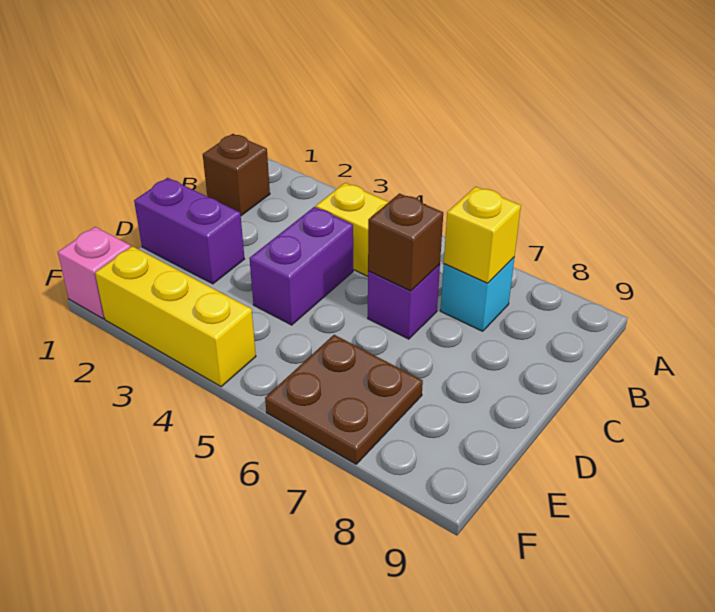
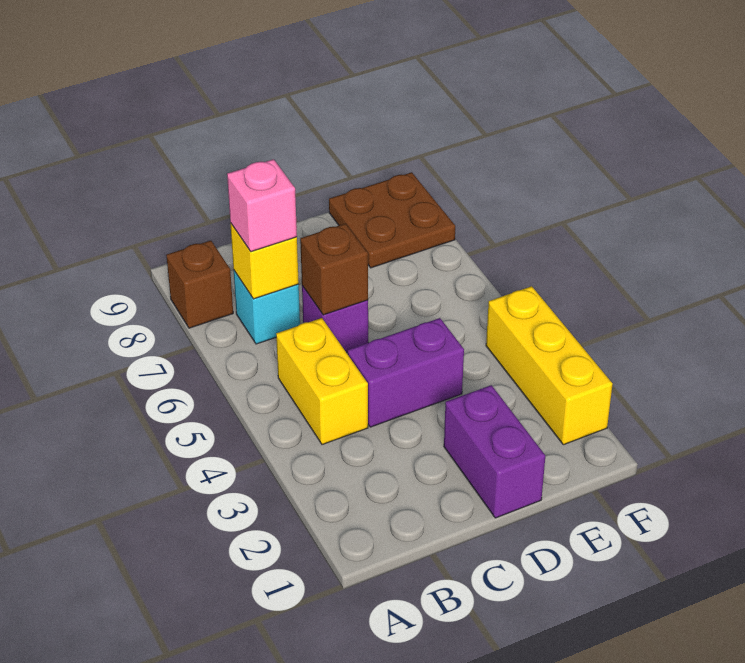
brown brick B1 level 1 -> brown brick A8 level 1
brown plate E6:F7 level 1 -> brown plate E8:F9 level 1
pink brick F1 level 1 -> pink brick B7 level 3

